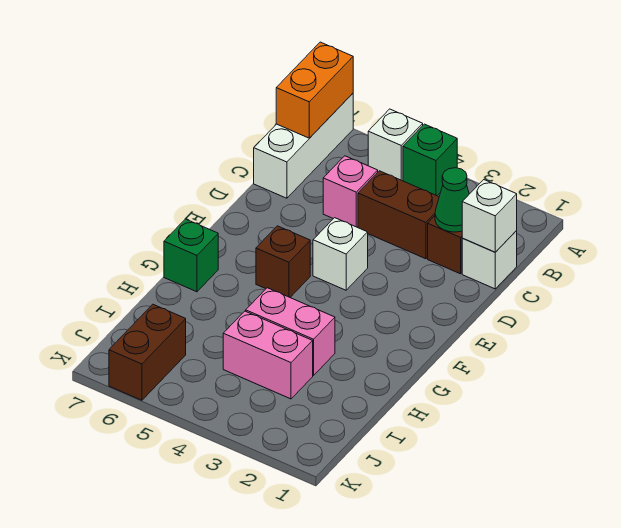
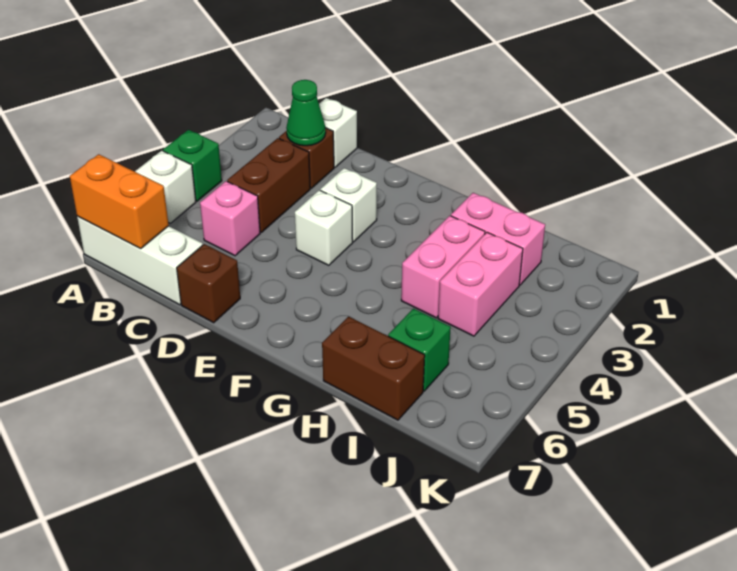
white brick C1 level 2 -> white brick E3 level 1
brown brick F5 level 1 -> brown brick D7 level 1
green brick G7 level 1 -> green brick I6 level 1
none -> pink brick H2:I2 level 1
brown brick J6:K6 level 1 -> brown brick H7:I7 level 1

